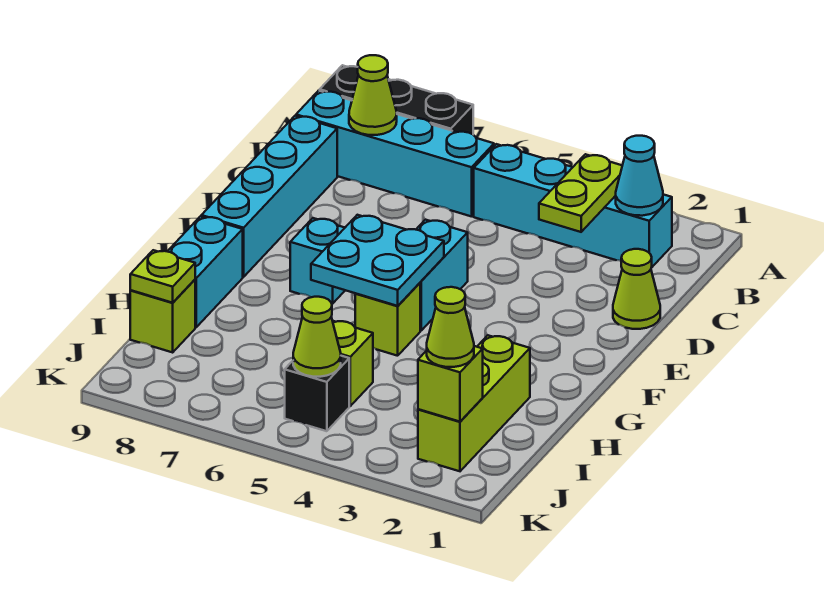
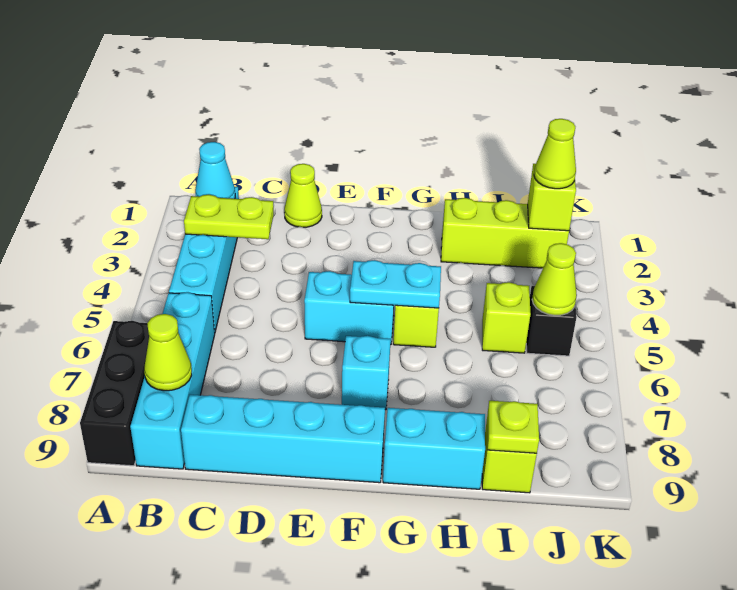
cyan plate F5:G6 level 2 -> cyan plate F5:G5 level 2

